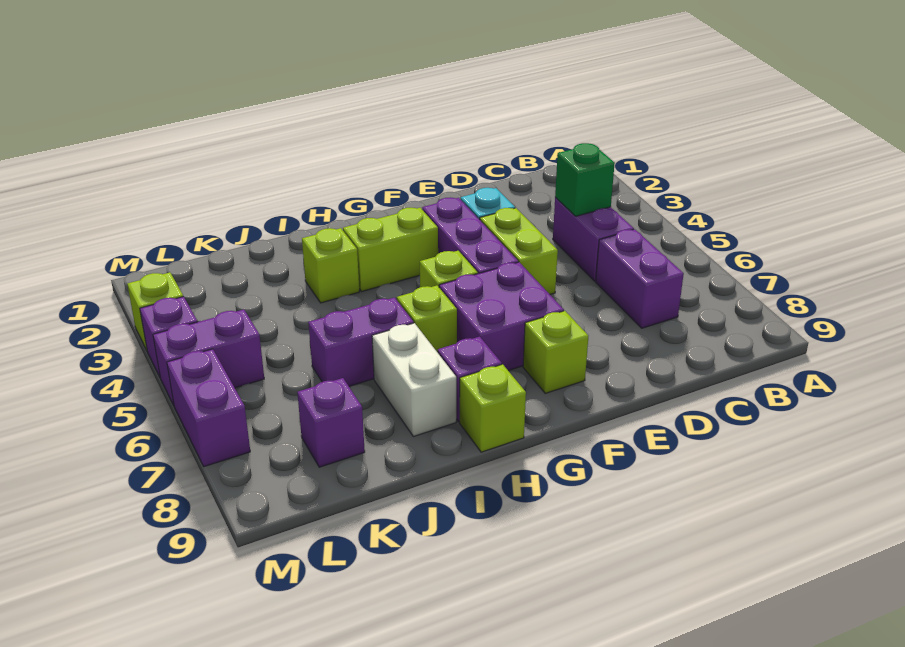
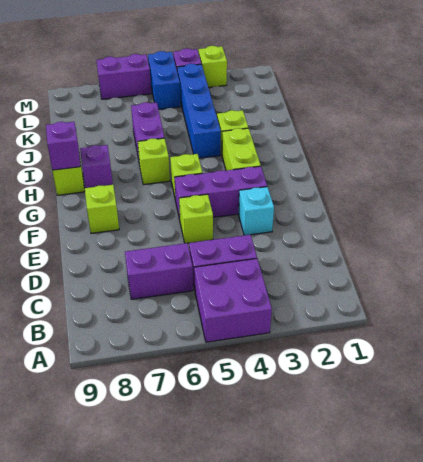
green brick C4 level 2 -> none
lime brick E4:E5 level 1 -> lime brick E5 level 1
purple brick F6:G7 level 1 -> purple brick A4:B5 level 1
none -> blue brick I4:L4 level 1
white brick I7:I8 level 1 -> none
purple brick K8 level 1 -> purple brick H9 level 2
purple brick L5:M5 level 1 -> blue brick L5:M5 level 1

